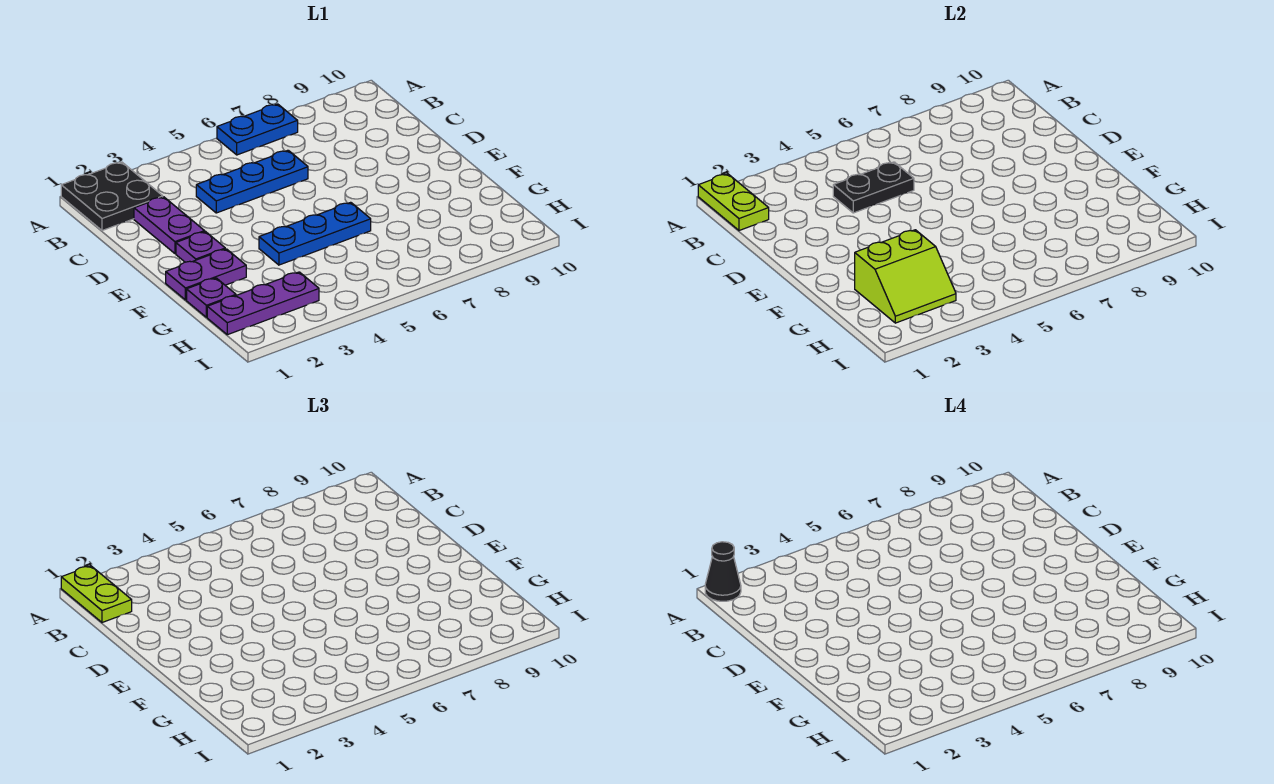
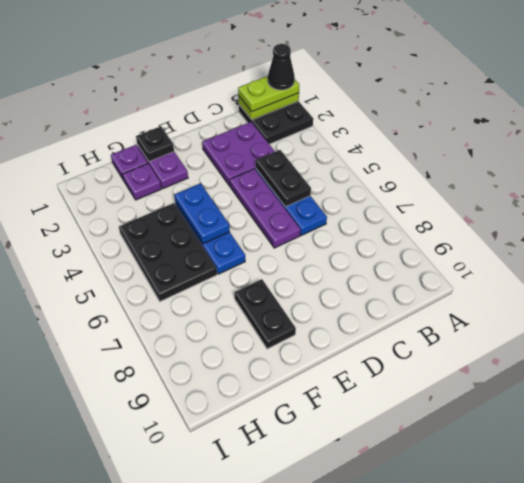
blue plate A6:A7 level 1 -> blue plate F4:F5 level 2
purple plate C2:D2 level 1 -> purple plate C2:D3 level 1
purple plate E2 level 1 -> purple plate G2 level 1
none -> black plate F1 level 2
none -> black plate F8:F9 level 1
lime slope G2:H3 level 2 top G -> none
none -> black plate G4:H6 level 1
purple plate H1:H3 level 1 -> purple plate D4:D6 level 1

